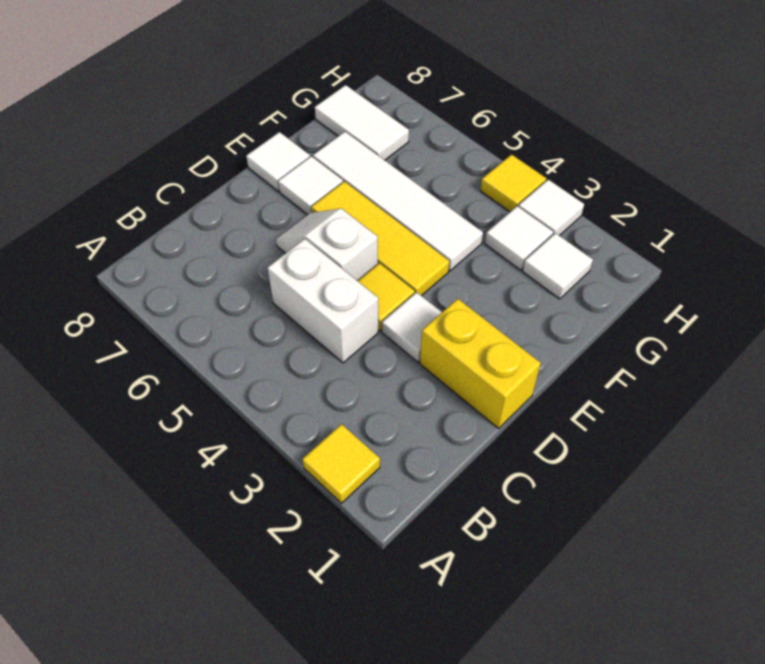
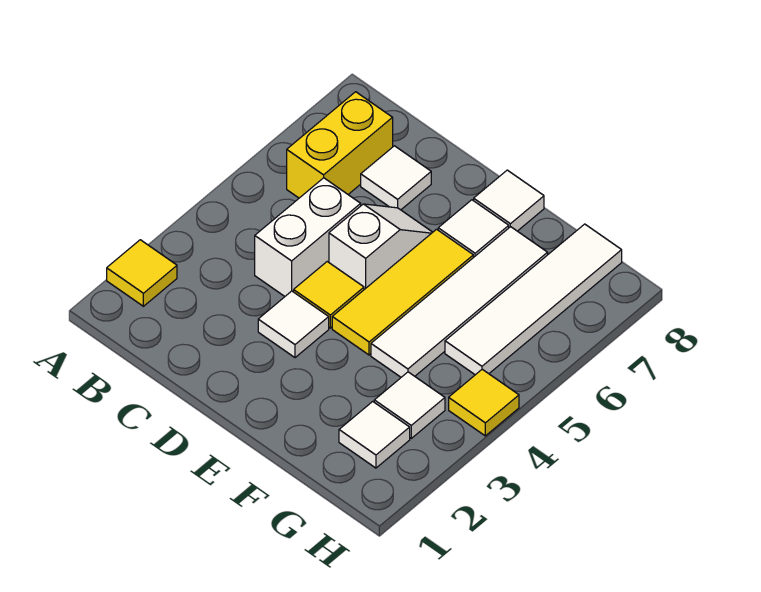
yellow brick D1:D2 level 1 -> yellow brick B6:B7 level 1
white tile G7:G8 level 1 -> white tile G5:G8 level 1
white tile H3 level 1 -> white tile C7 level 1

